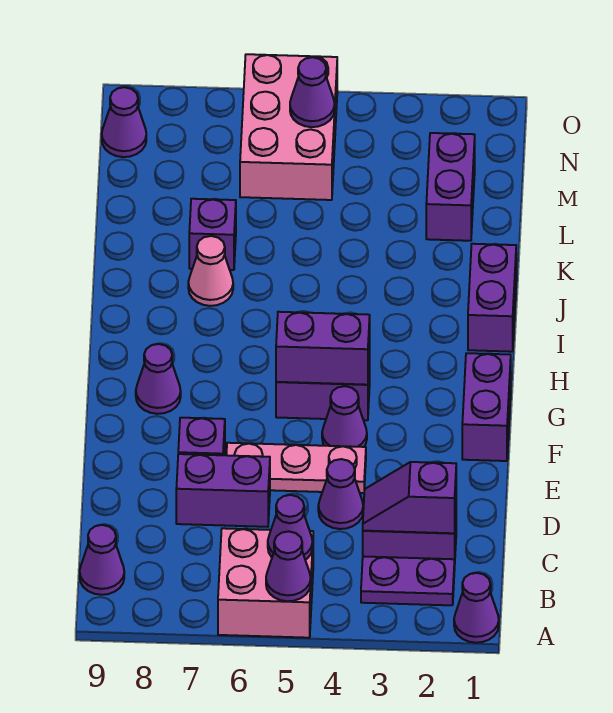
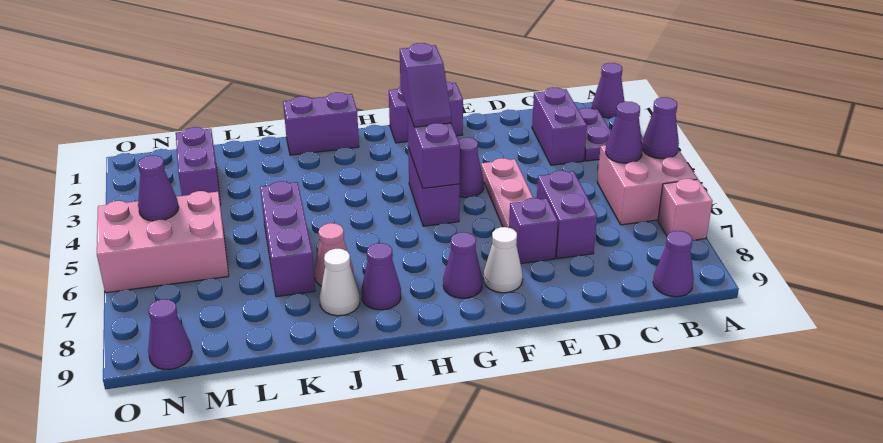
none -> pink brick A7 level 1
purple slope C2:C3 level 2 top 2 -> purple slope G3:G4 level 3 top 3
purple cone D4 level 1 -> purple cone I8 level 1
none -> white cone F8 level 1
none -> white cone J8 level 1
purple brick K7 level 1 -> purple brick K5:K7 level 1
purple brick L2:M2 level 1 -> purple brick M2:M3 level 1

